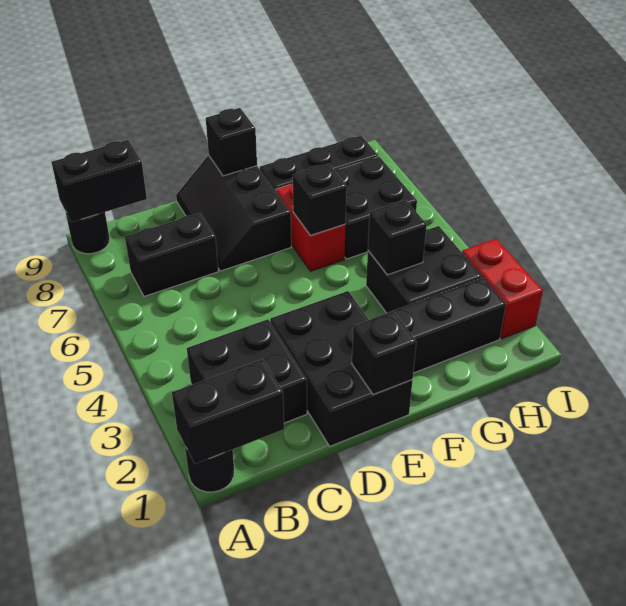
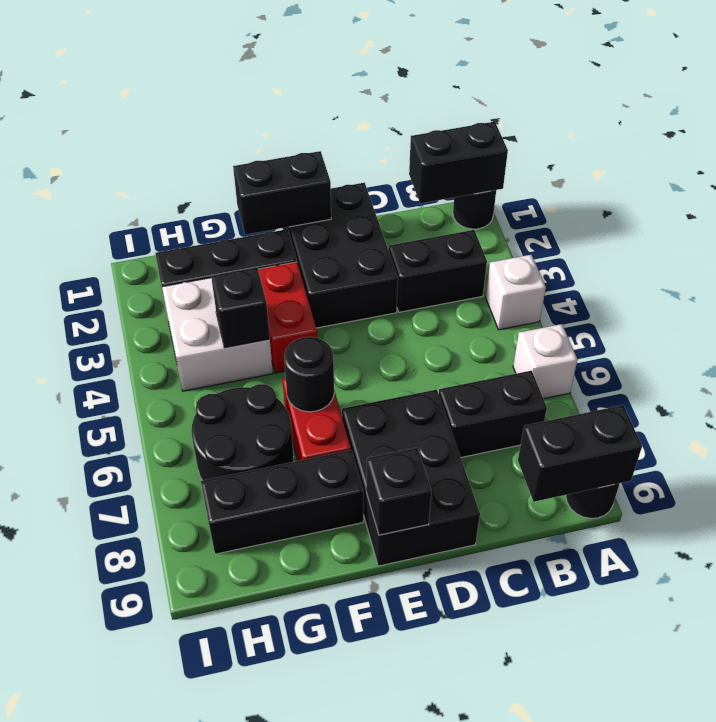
none -> white brick A4 level 1
none -> white brick A6 level 1
black brick B2:C3 level 1 -> black brick B3:C3 level 1
black slope D7:E9 level 1 top E -> black brick D7:E9 level 1
black brick E1 level 2 -> black brick E1:F1 level 2
black brick F6 level 2 -> black round brick F6 level 2
black brick G3:H4 level 1 -> white brick G3:H4 level 1
black brick G6:H7 level 1 -> black round brick G6:H7 level 1
red brick I2:I3 level 1 -> red brick F3:F4 level 1

